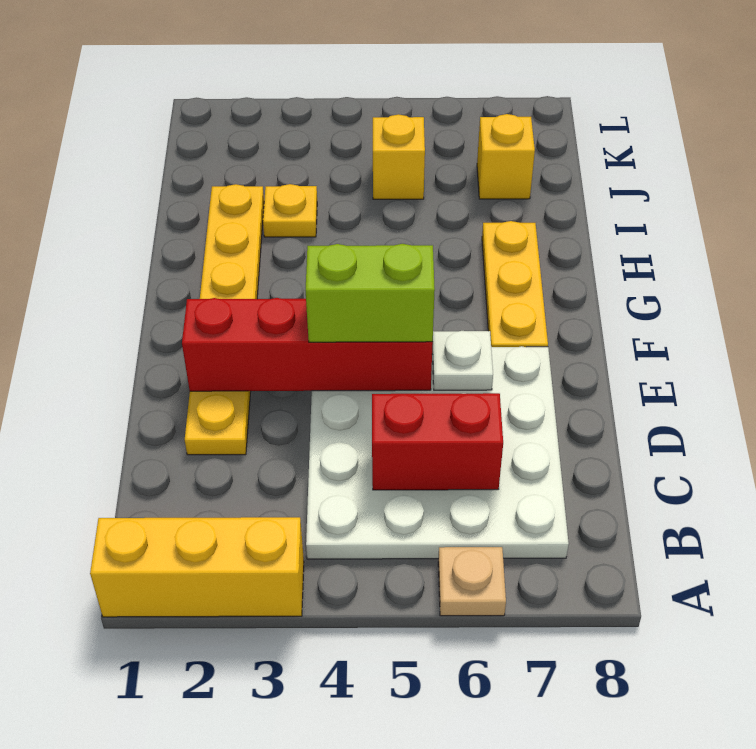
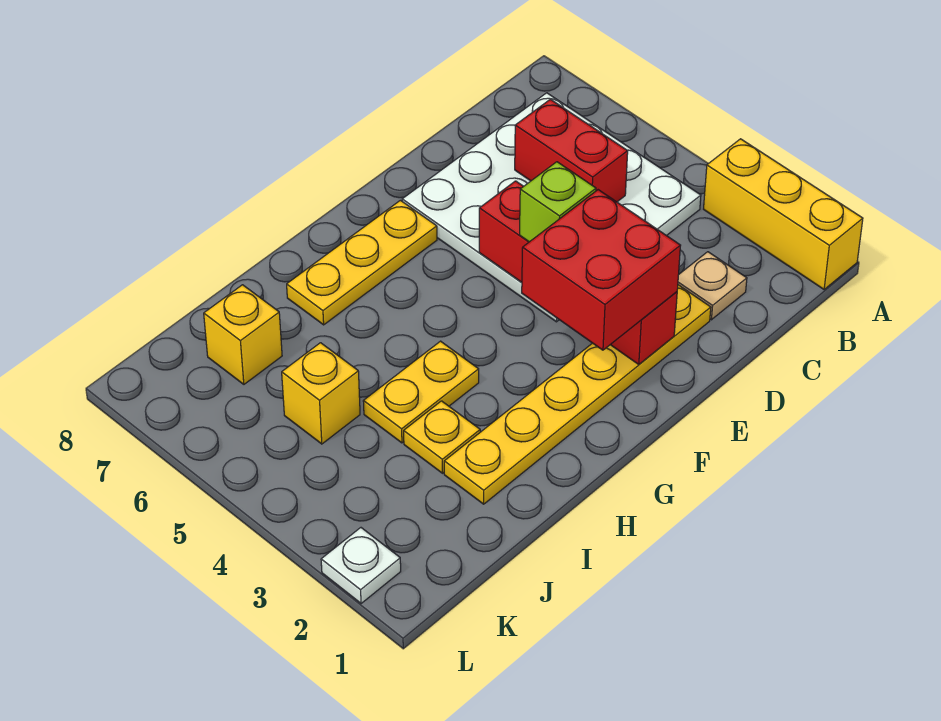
tan plate A6 level 1 -> tan plate C2 level 1
none -> red brick E2:F3 level 3
lime brick E4:E5 level 3 -> lime brick E4 level 3
white plate E6 level 2 -> white plate L2 level 1
none -> yellow plate H4:I4 level 1

